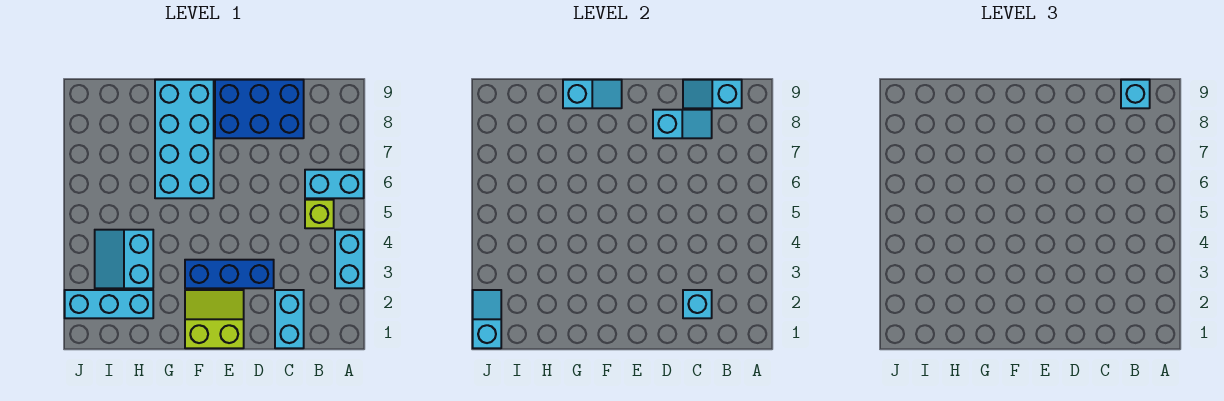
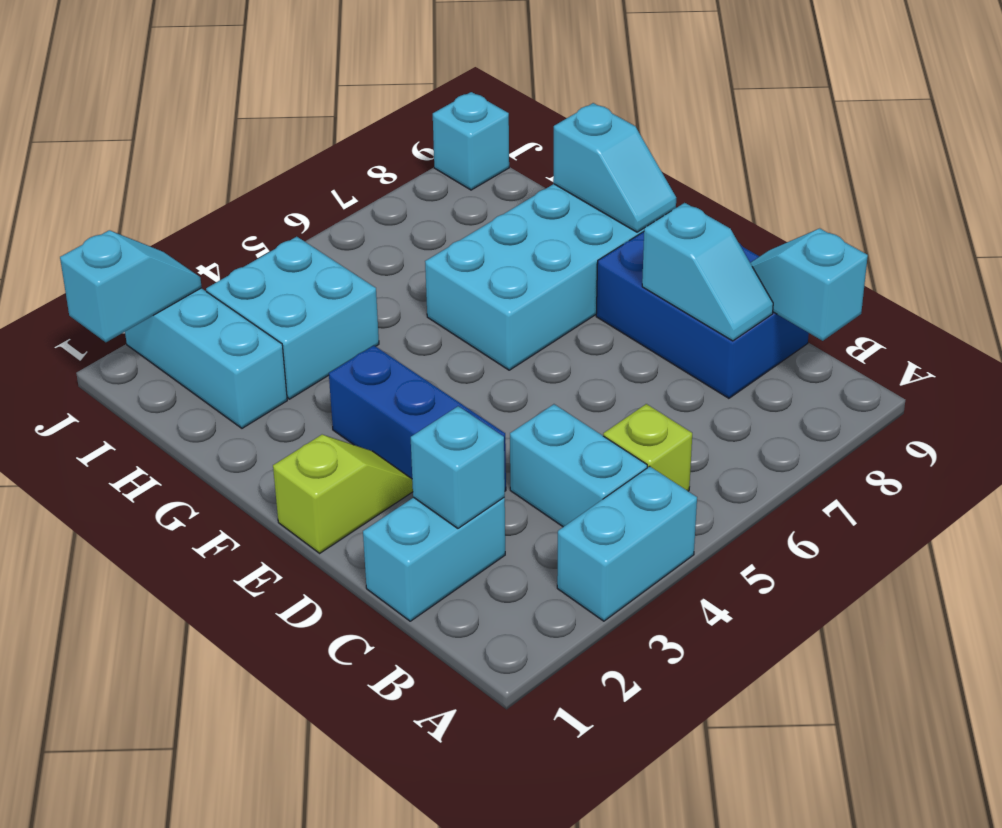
cyan brick A6:B6 level 1 -> cyan brick B4:C4 level 1
cyan brick B9 level 3 -> cyan brick J9 level 1
lime slope E1:F2 level 1 top 1 -> lime slope E1:E2 level 1 top 1
cyan slope H3:I4 level 1 top H -> cyan brick H3:I4 level 1

